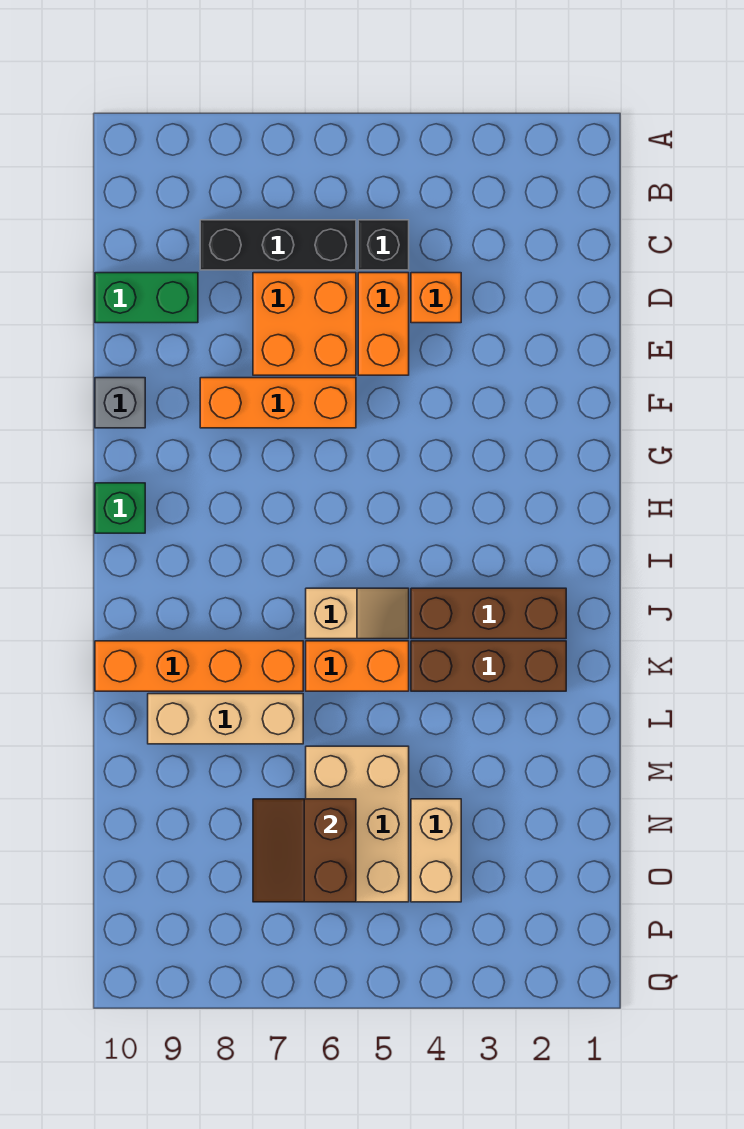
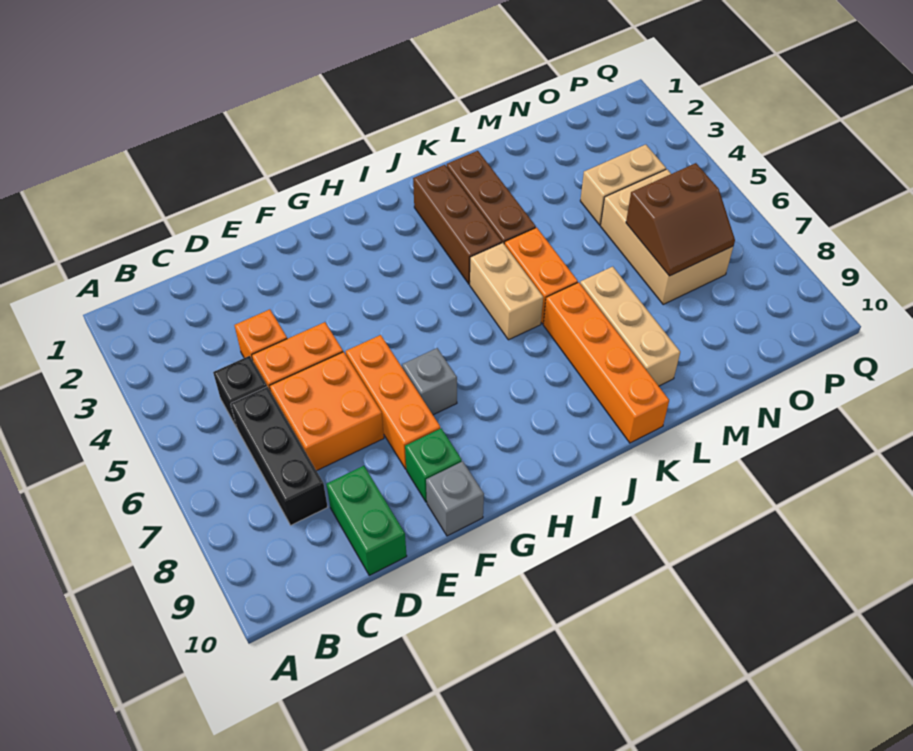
none -> grey brick G7 level 1
green brick H10 level 1 -> green brick F9 level 1
tan slope J5:J6 level 1 top 6 -> tan brick J5:J6 level 1
tan brick M5:O6 level 1 -> tan brick N5:O7 level 1

